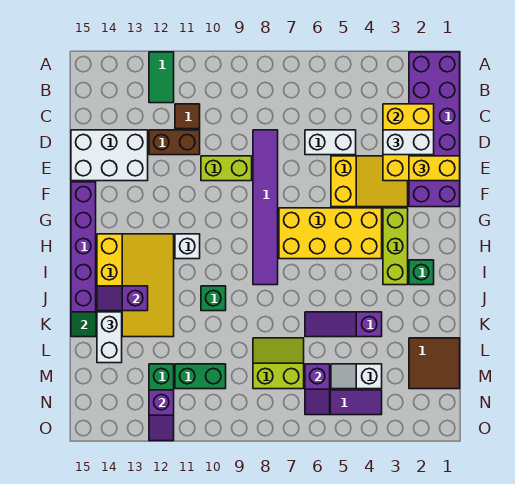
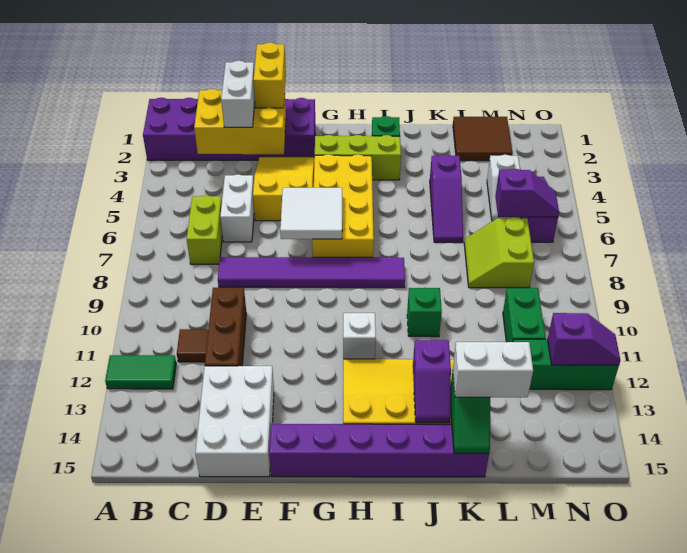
brown brick D11:D12 level 1 -> brown brick D10:D12 level 1
lime brick E9:E10 level 1 -> lime brick C6:C7 level 1
none -> white tile F6:G7 level 2

